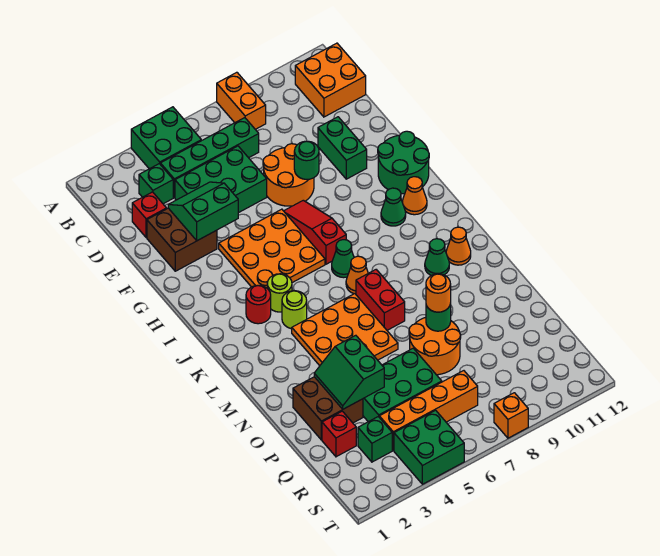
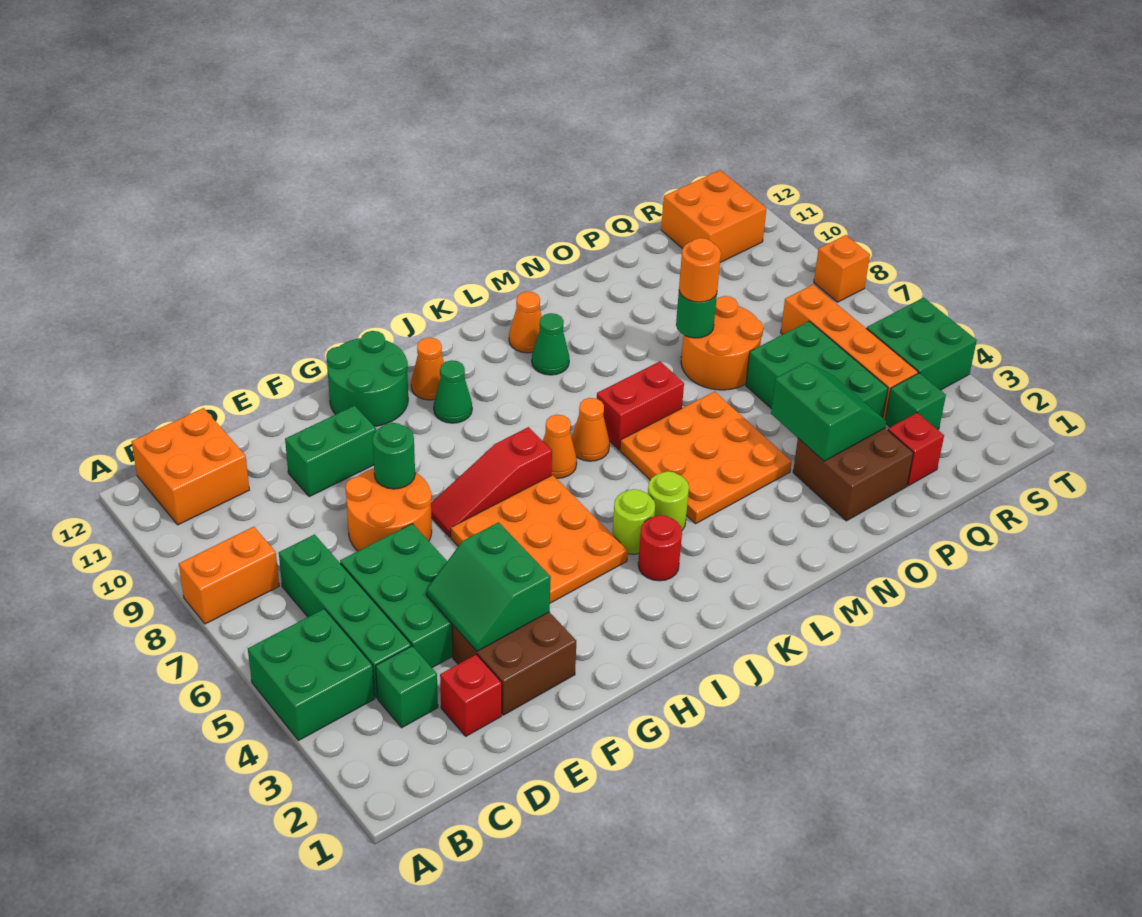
green cone J7 level 1 -> orange cone J7 level 1
green slope O3:P4 level 2 top 4 -> green slope O3:P4 level 2 top O
none -> orange brick R11:S12 level 1

